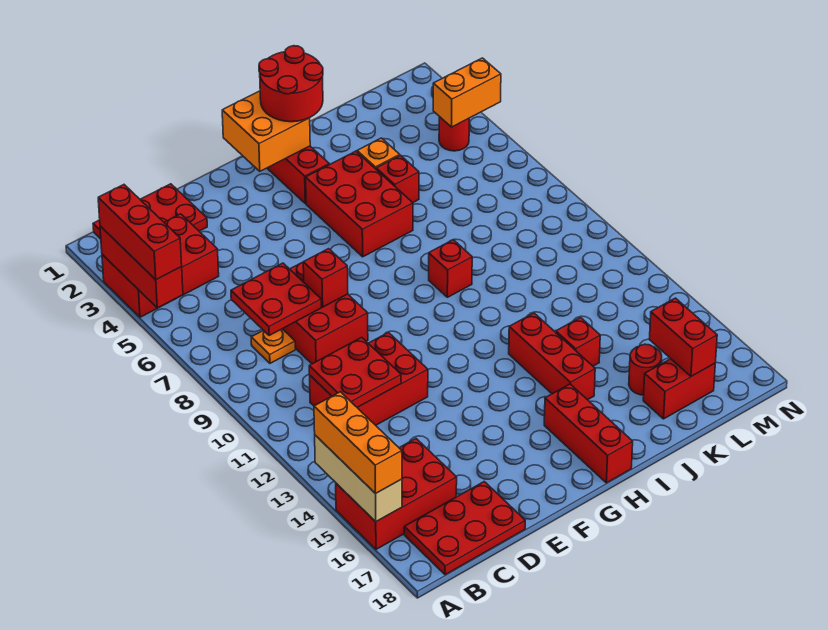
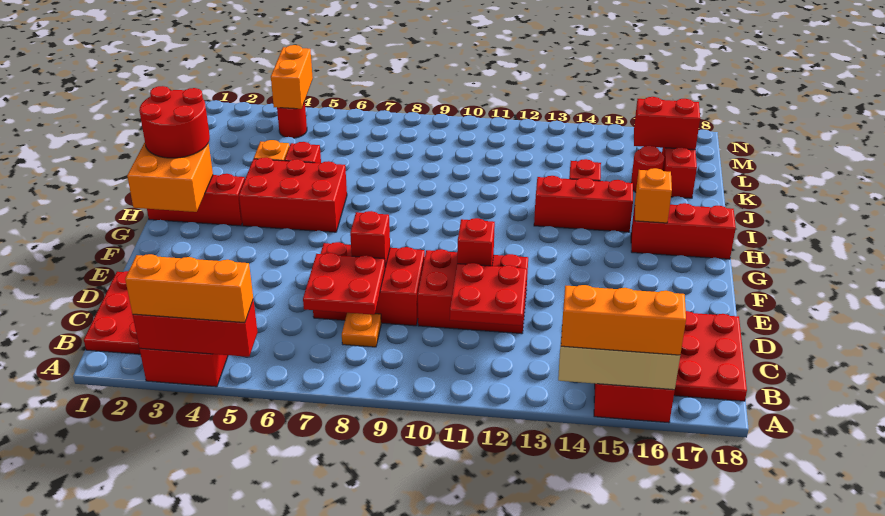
red brick A3:A5 level 3 -> orange brick A3:A5 level 3
red brick C11:E12 level 1 -> red brick D10:E12 level 1
none -> orange brick H16 level 2
red brick I9 level 1 -> red brick E11 level 2

